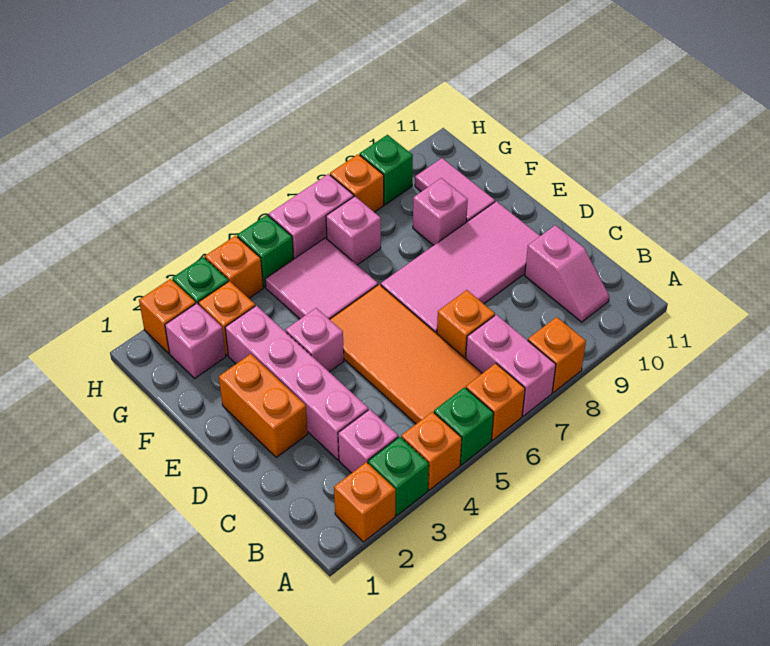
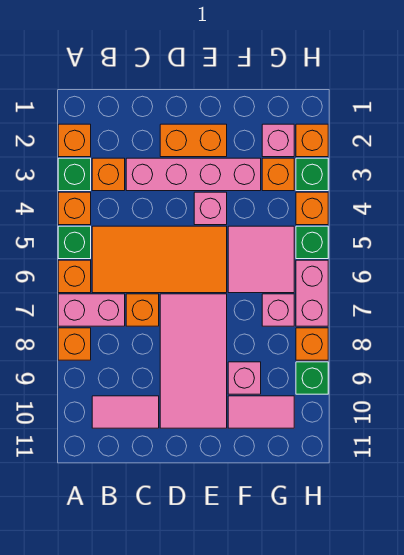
pink brick B3 level 1 -> orange brick B3 level 1
pink slope B10:C10 level 1 top C -> pink tile B10:C10 level 1

